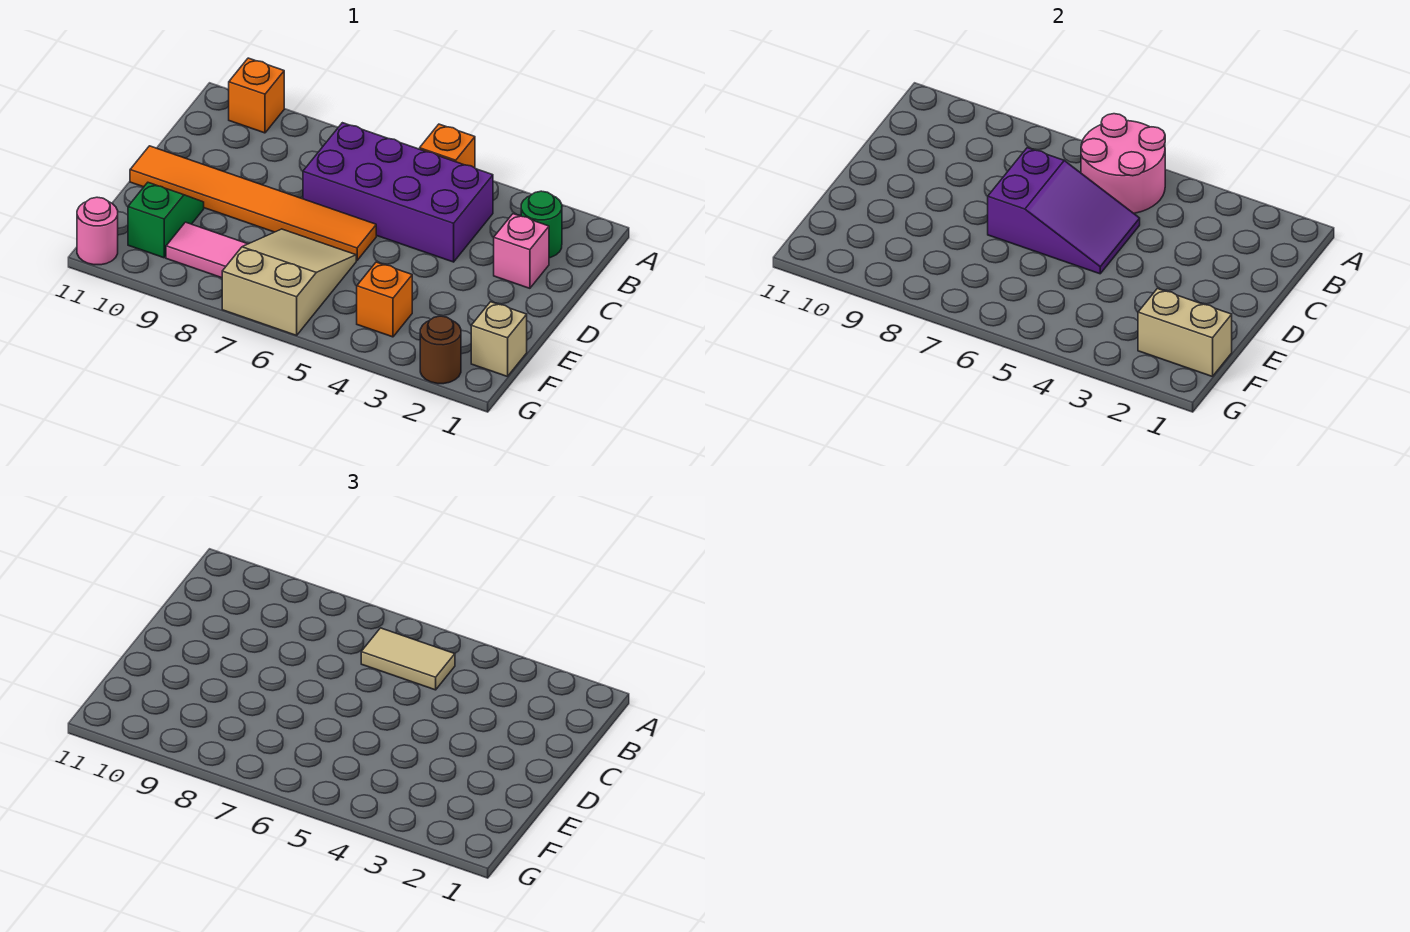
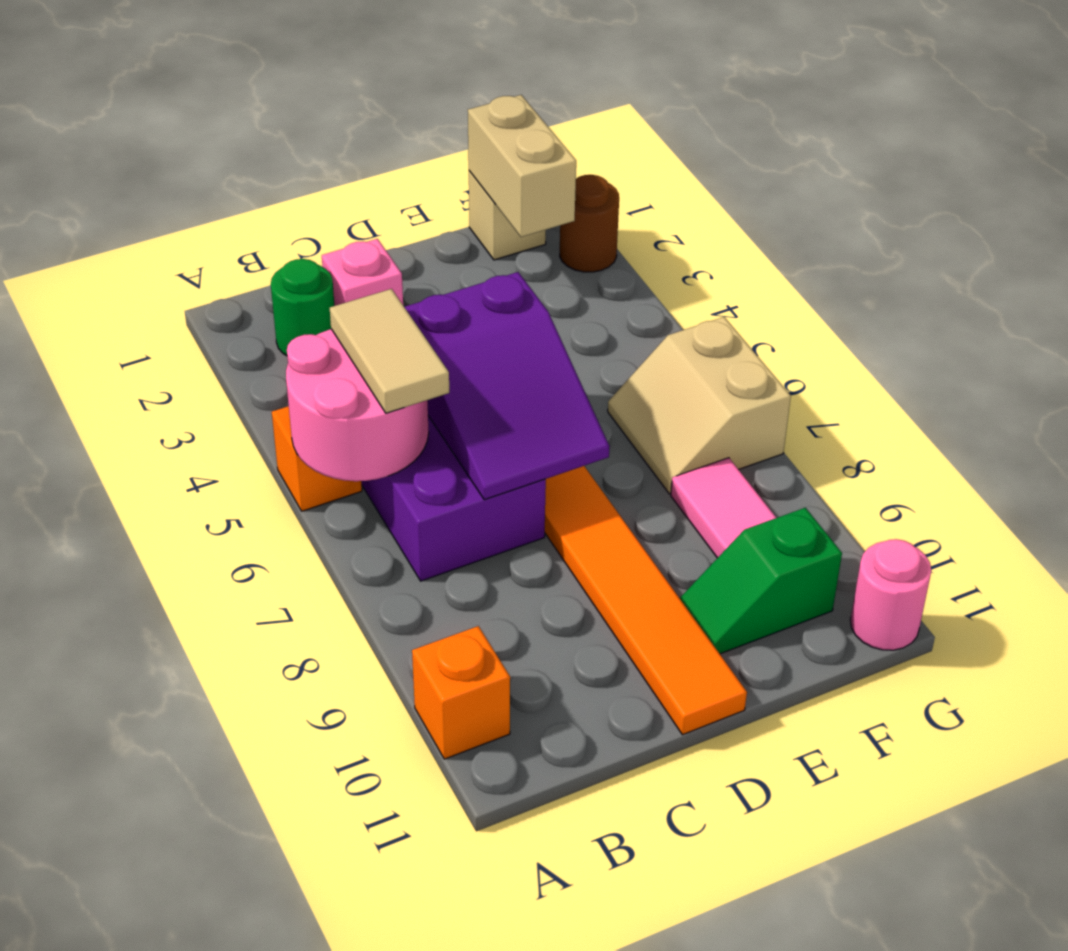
purple slope C5:D7 level 2 top 7 -> purple slope C5:D7 level 2 top 5
tan slope E6:G7 level 1 top G -> tan slope F6:G7 level 1 top G
orange brick F4 level 1 -> none

